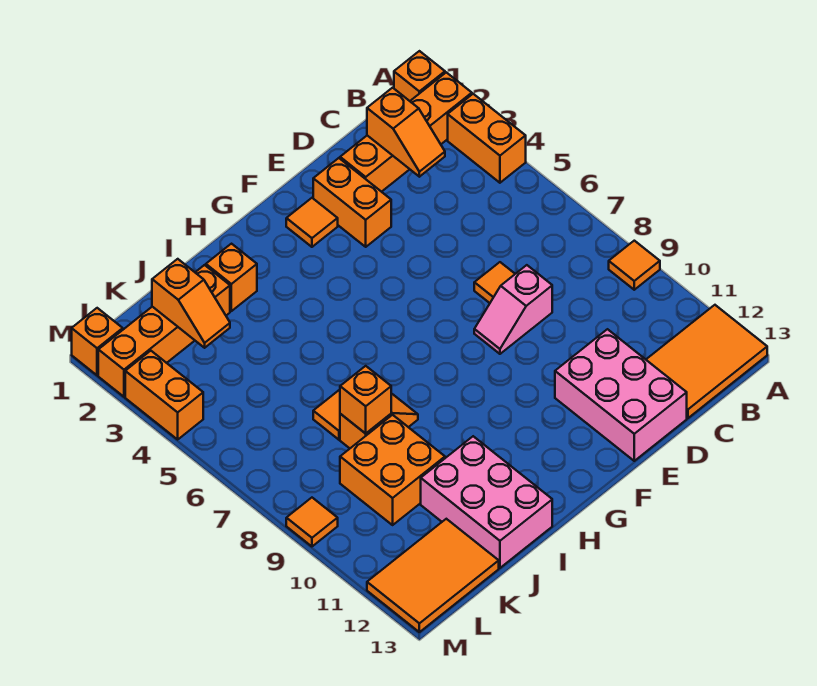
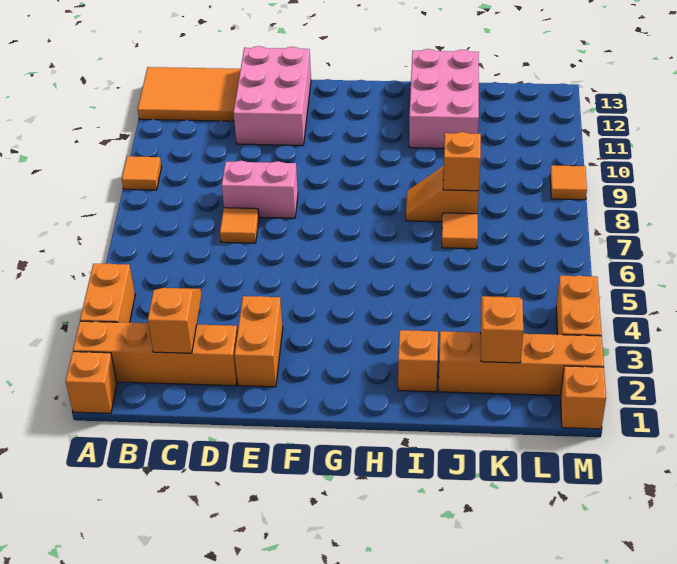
pink slope D8:E8 level 1 top D -> pink brick D8:E8 level 1
orange tile F2 level 1 -> none
orange brick J9:K10 level 1 -> none
orange tile K12:M13 level 1 -> none

